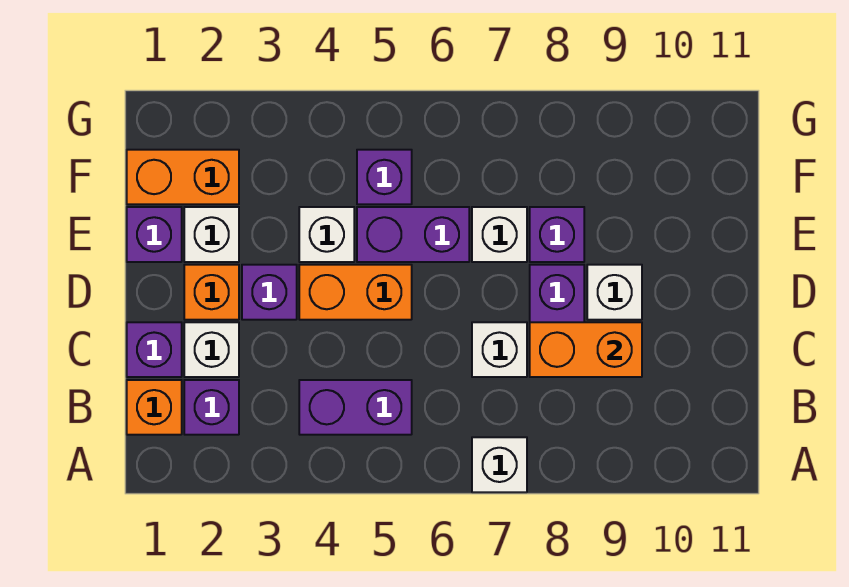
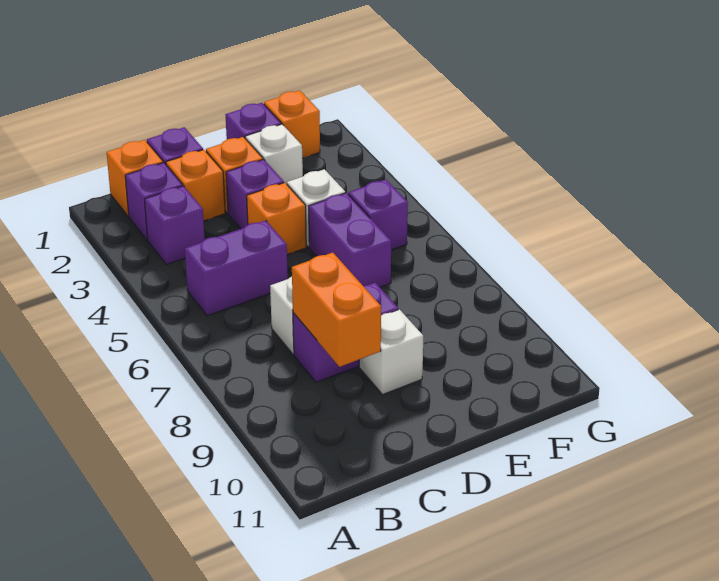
white brick A7 level 1 -> none
purple brick B4:B5 level 1 -> purple brick B5:C5 level 1
white brick C2 level 1 -> orange brick C2 level 1
orange brick D4:D5 level 1 -> orange brick D4 level 1
white brick E7 level 1 -> none
purple brick E8 level 1 -> purple brick B3 level 1
orange brick F1:F2 level 1 -> orange brick F1 level 1

